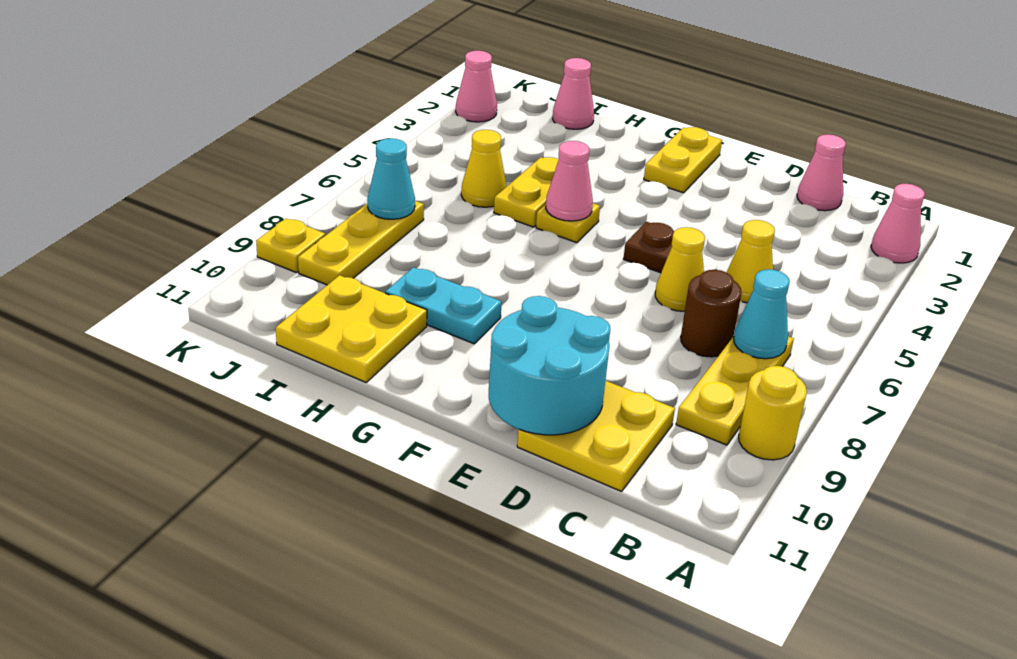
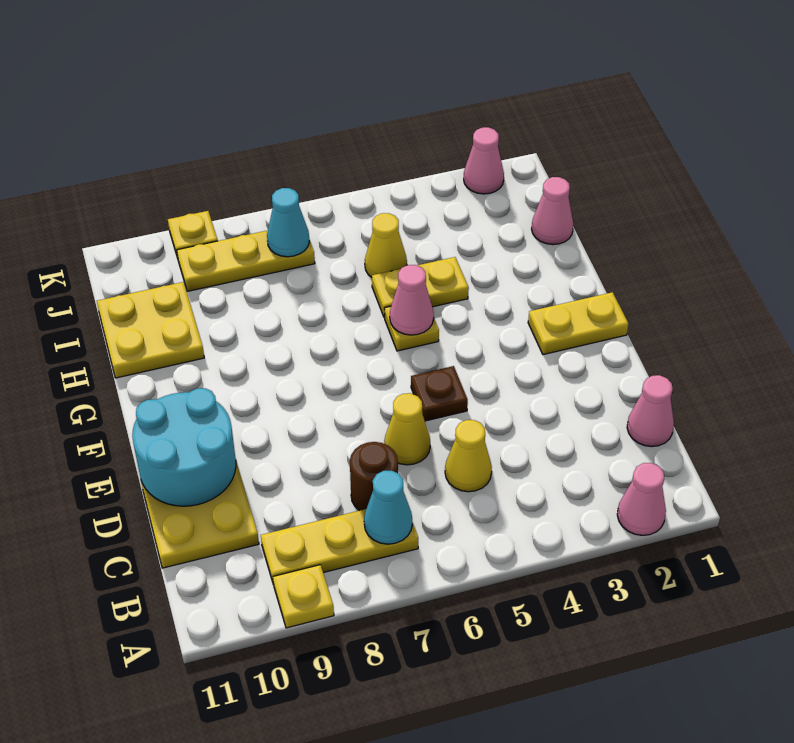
yellow round brick A9 level 1 -> yellow plate A9 level 1
cyan plate G9:H9 level 1 -> none

